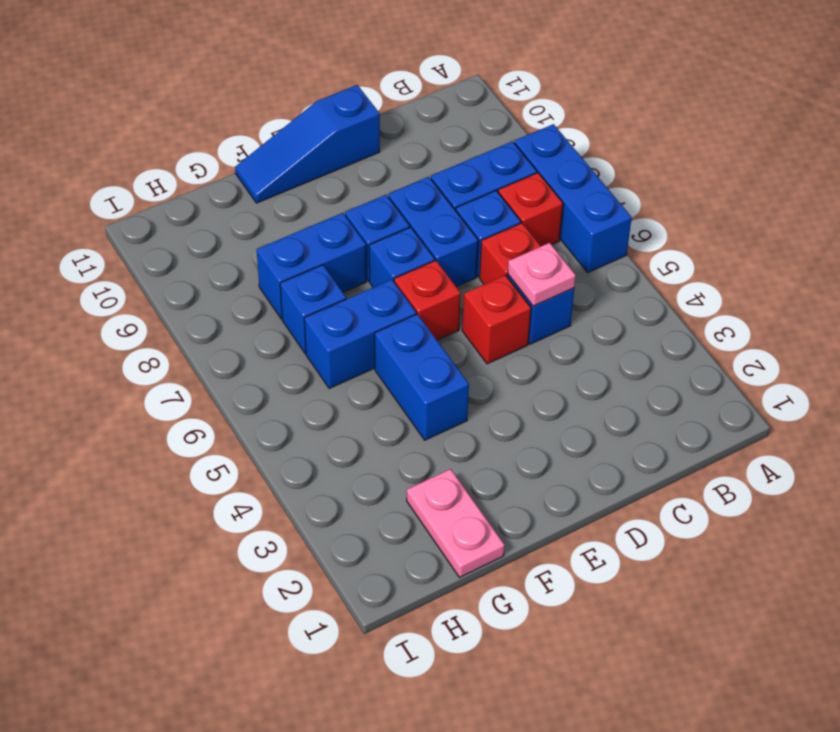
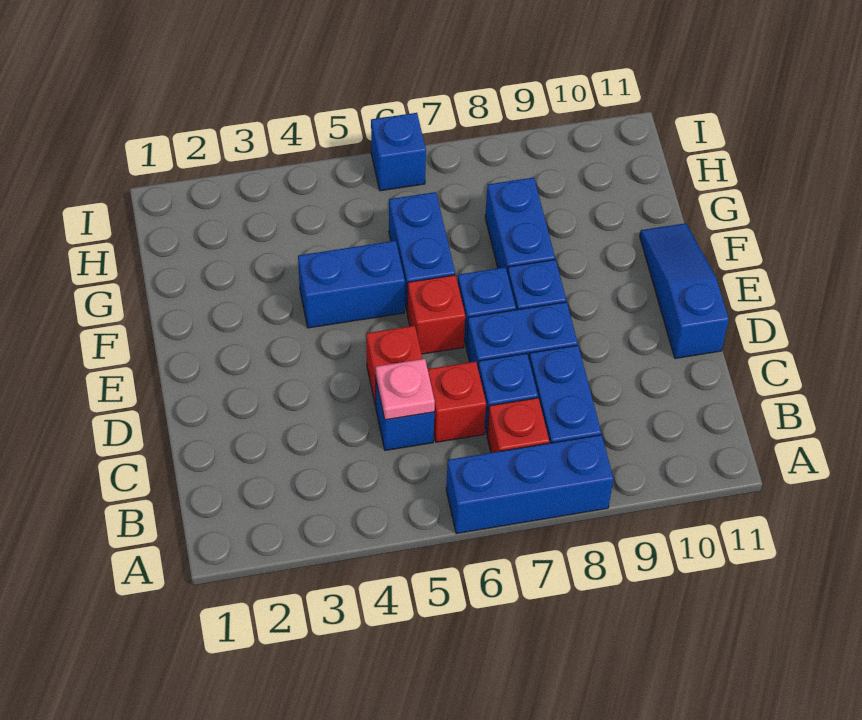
pink plate G1:G2 level 1 -> none
blue brick G7 level 1 -> blue brick I6 level 1

